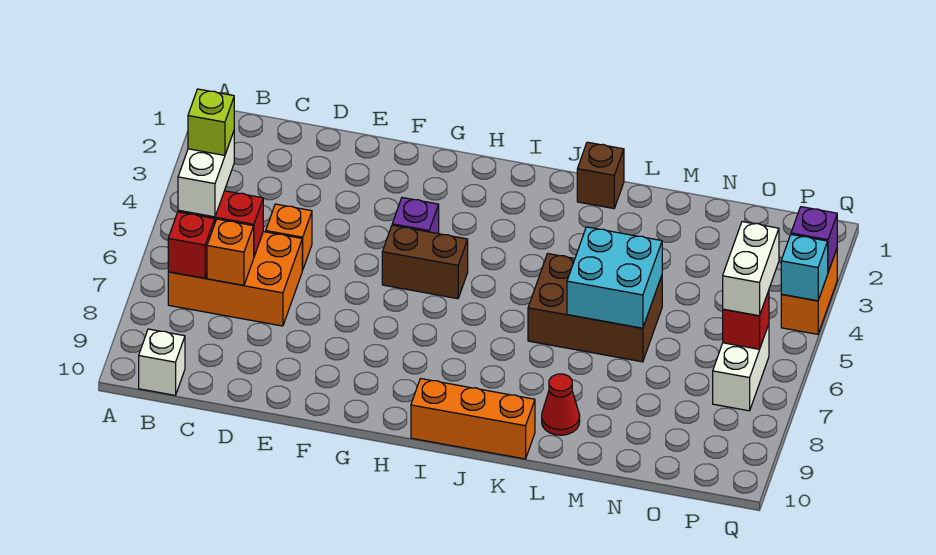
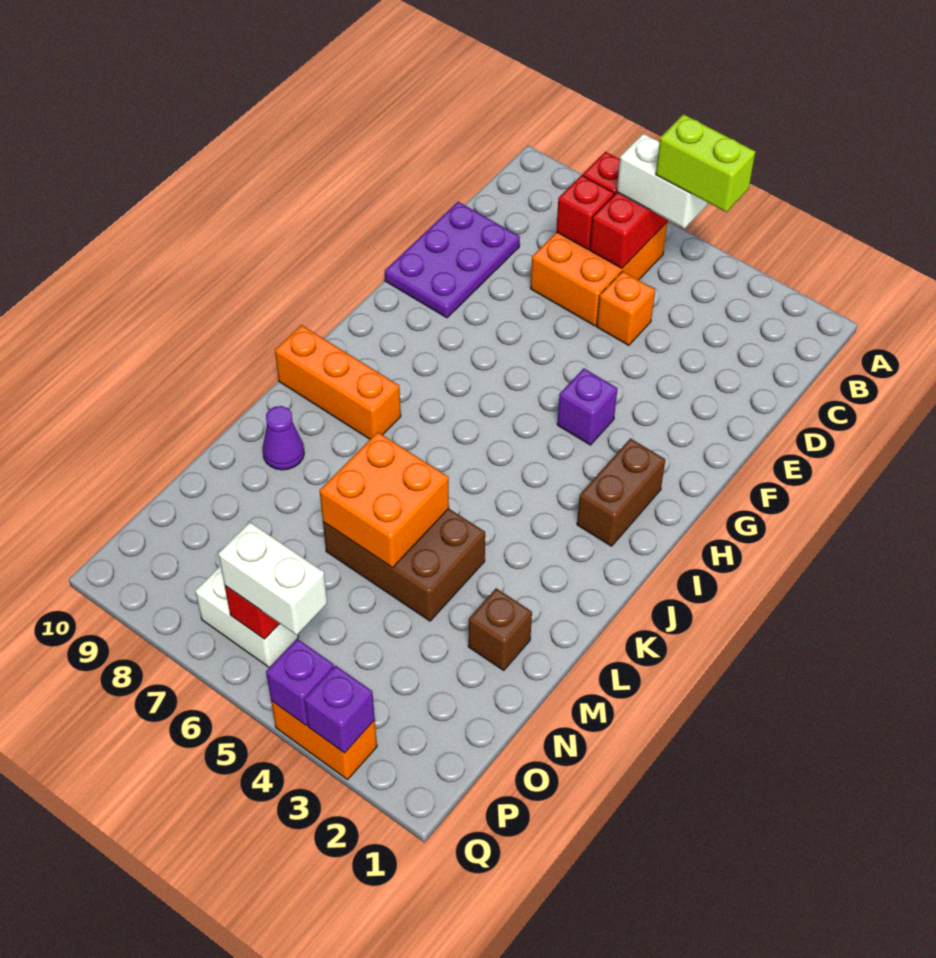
lime brick B5 level 4 -> lime brick B4:B5 level 4
white brick B10 level 1 -> none
orange brick C7 level 2 -> red brick C7 level 2
none -> purple plate D9:F10 level 1
brown brick G5:H5 level 1 -> brown brick H2:I2 level 1
orange brick I10:K10 level 1 -> orange brick J8:J10 level 1
brown brick K1 level 1 -> brown brick M2 level 1
brown brick K5:M6 level 1 -> brown brick L4:M6 level 1
cyan brick L5:M6 level 2 -> orange brick L5:M6 level 2
red cone L9 level 1 -> purple cone L9 level 1
cyan brick Q4 level 2 -> purple brick Q4 level 2

